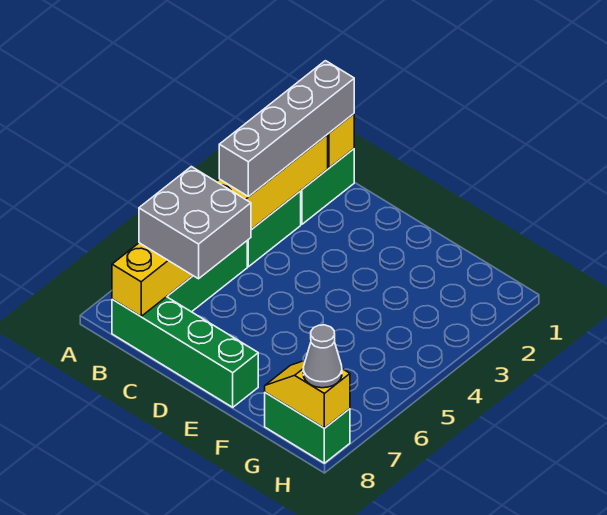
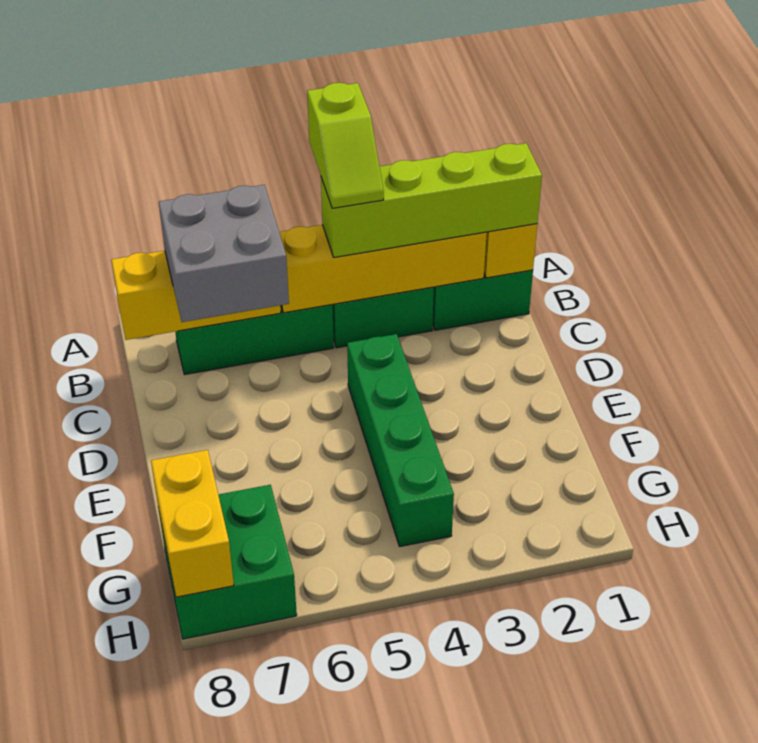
none -> lime slope A4:B4 level 4 top A
grey brick B1:B4 level 3 -> lime brick B1:B4 level 3
green brick B8:E8 level 1 -> green brick D4:G4 level 1
green brick G8:H8 level 1 -> green brick G7:H8 level 1
yellow slope G8:H8 level 2 top H -> yellow brick G8:H8 level 2
grey cone H8 level 3 -> none

